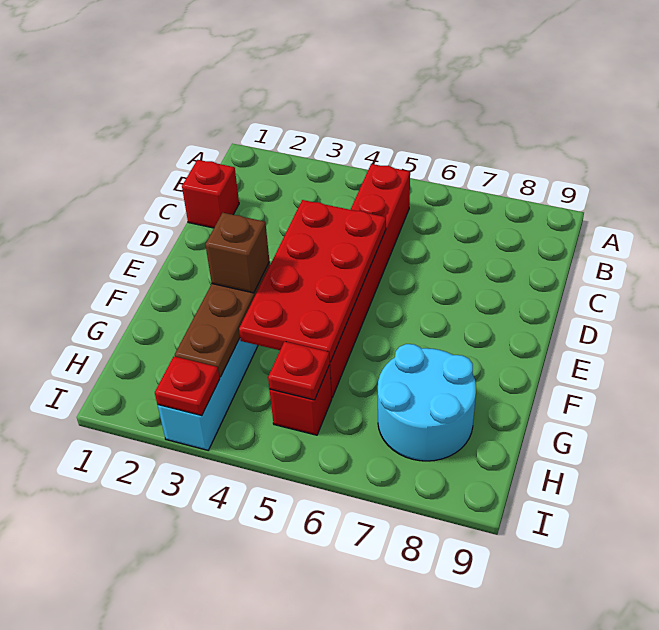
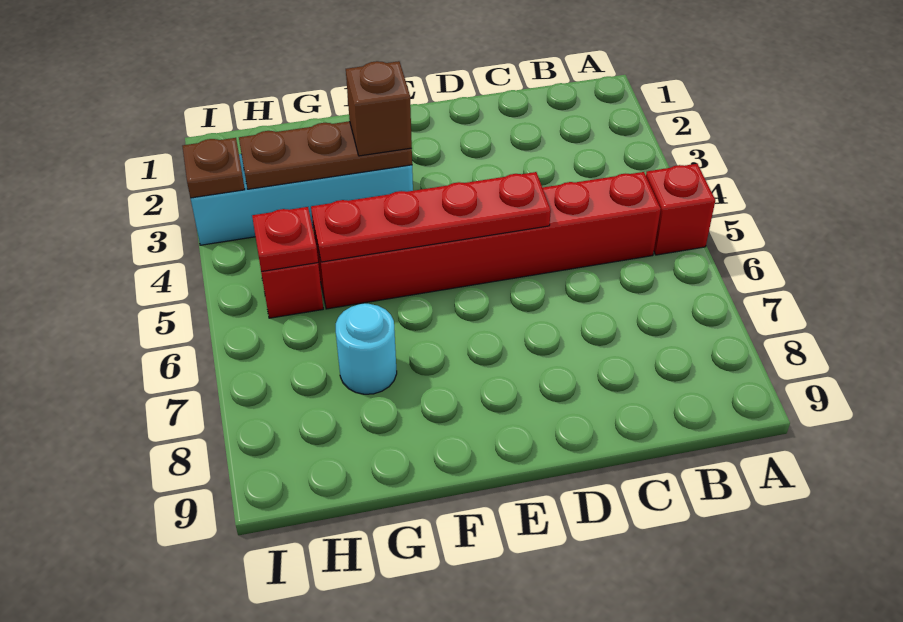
red brick C1 level 1 -> red brick A5 level 1
red plate D4:G5 level 2 -> red plate D5:G5 level 2
cyan round brick G7:H8 level 1 -> cyan round brick G7 level 1
red plate I3 level 2 -> brown plate I3 level 2

